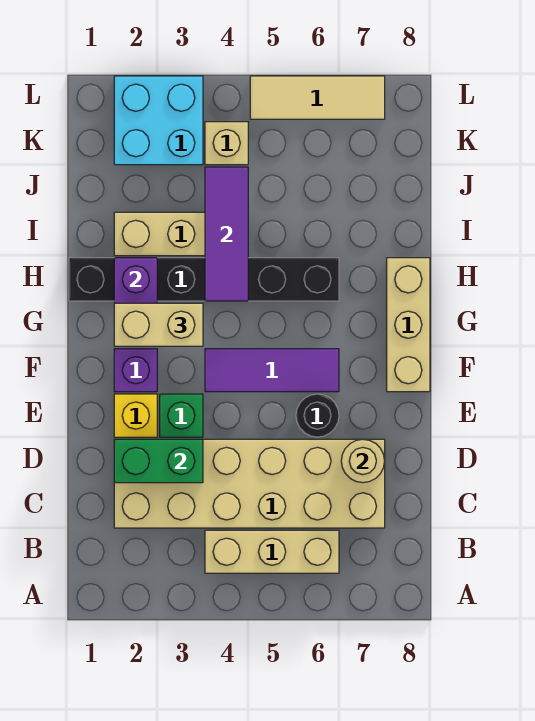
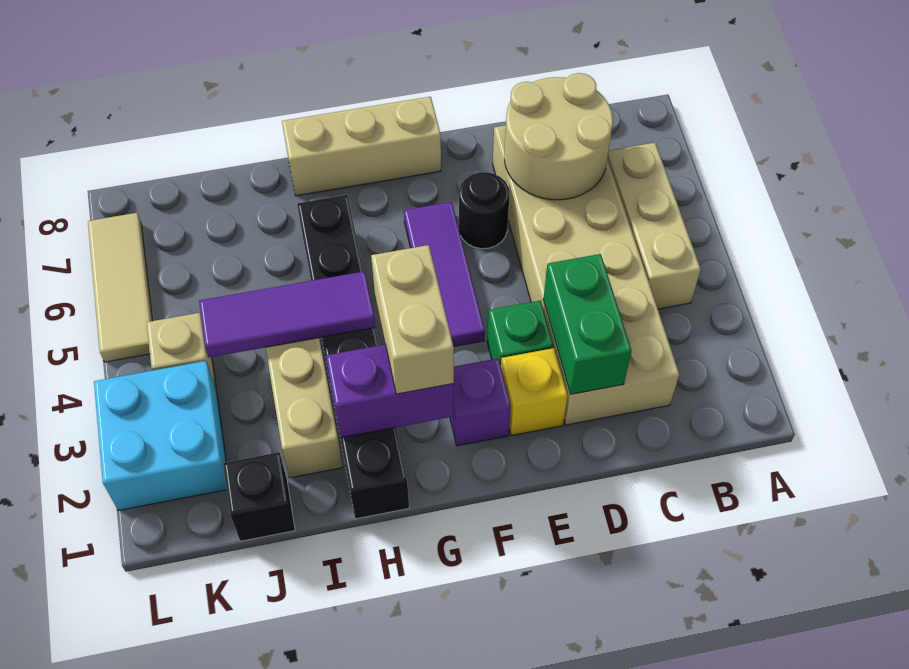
tan round brick D7 level 2 -> tan round brick C6:D7 level 2
none -> black brick J1 level 1

